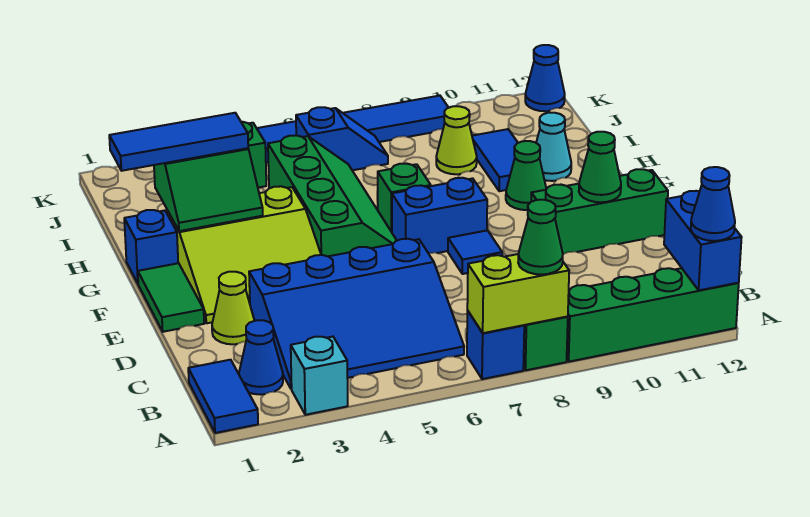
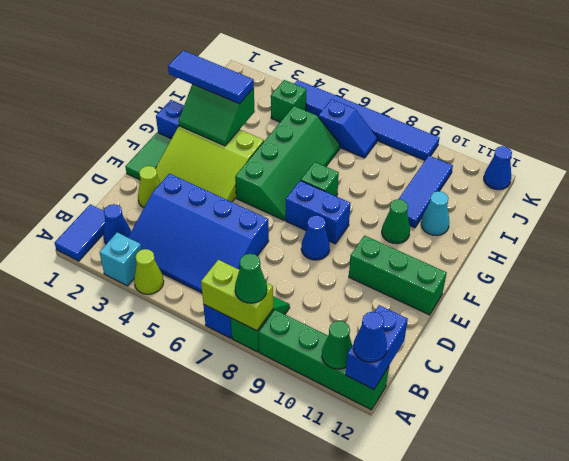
blue tile E8 level 1 -> blue cone E8 level 1
green cone E11 level 2 -> green cone A11 level 2
blue tile H10:I10 level 1 -> blue tile H10:J10 level 1
lime cone I9 level 1 -> lime cone A4 level 1

